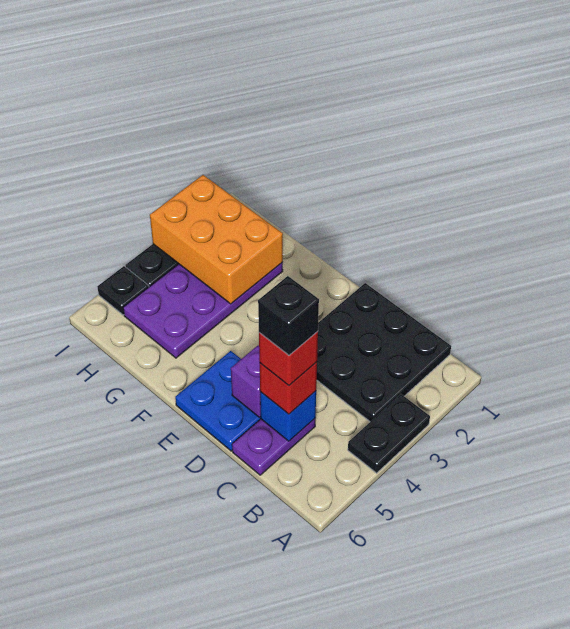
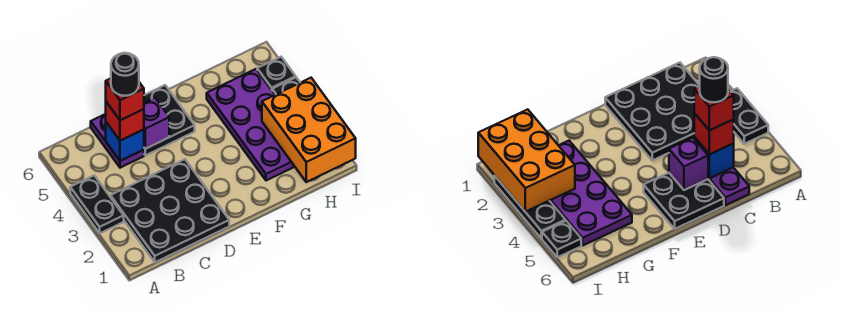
black brick C5 level 5 -> black round brick C5 level 5
blue plate D5:E6 level 1 -> black plate D5:E6 level 1
orange brick G2:I3 level 2 -> orange brick H1:I3 level 2

